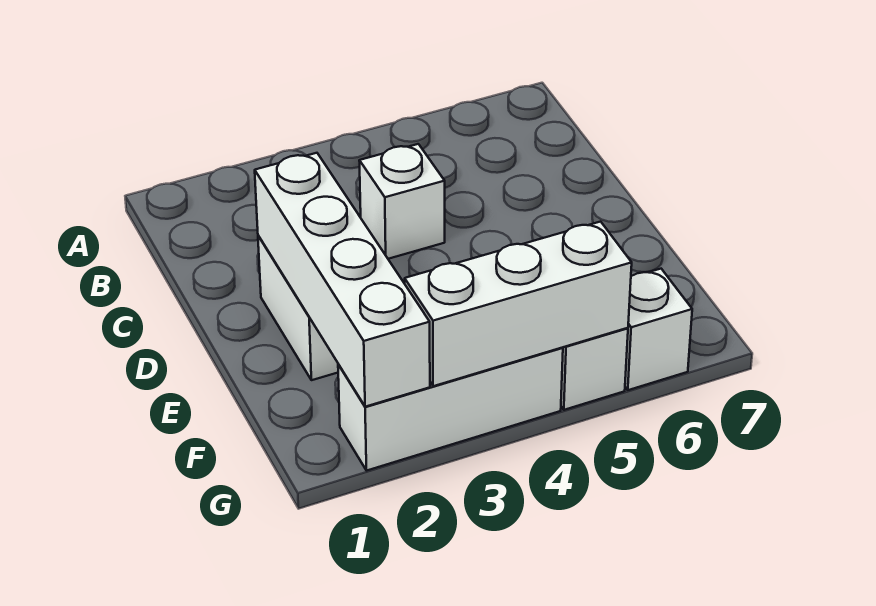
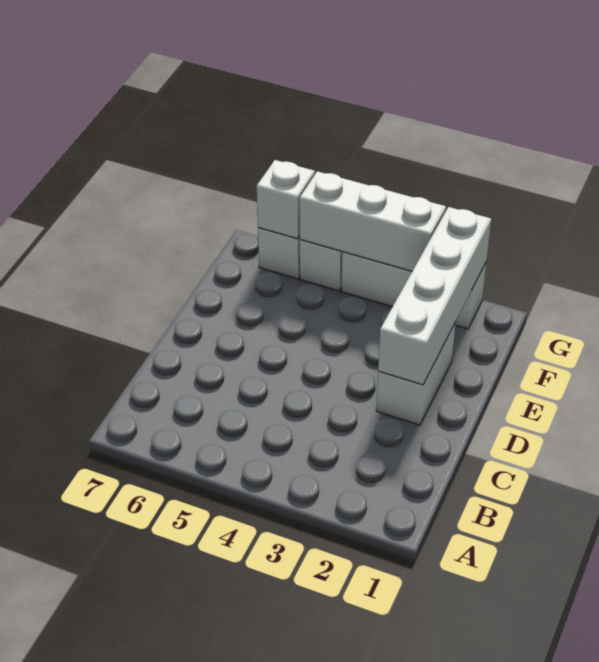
white brick C4 level 1 -> white brick G6 level 2

